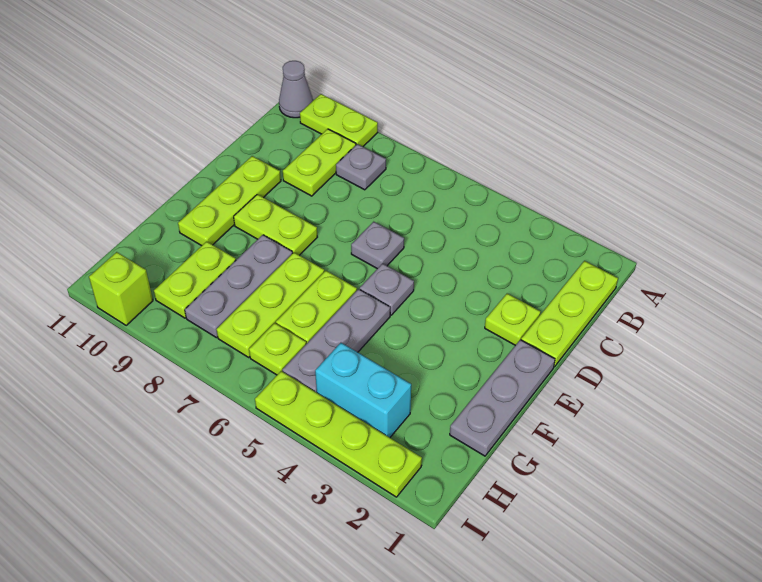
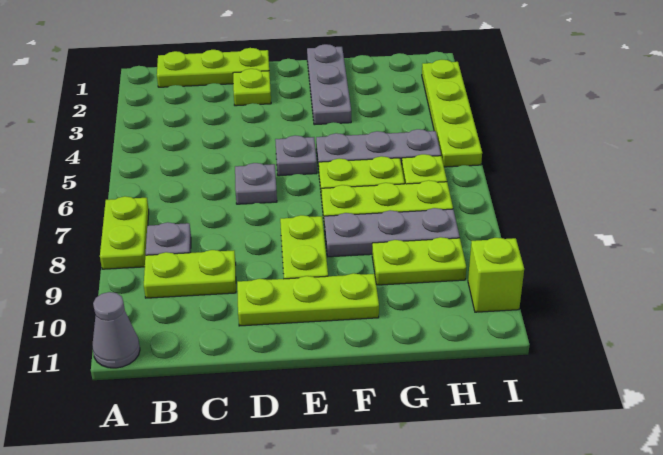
lime plate A9:A10 level 1 -> lime plate A7:A8 level 1
grey plate E1:G1 level 1 -> grey plate F1:F3 level 1
cyan brick H3:H4 level 1 -> none

